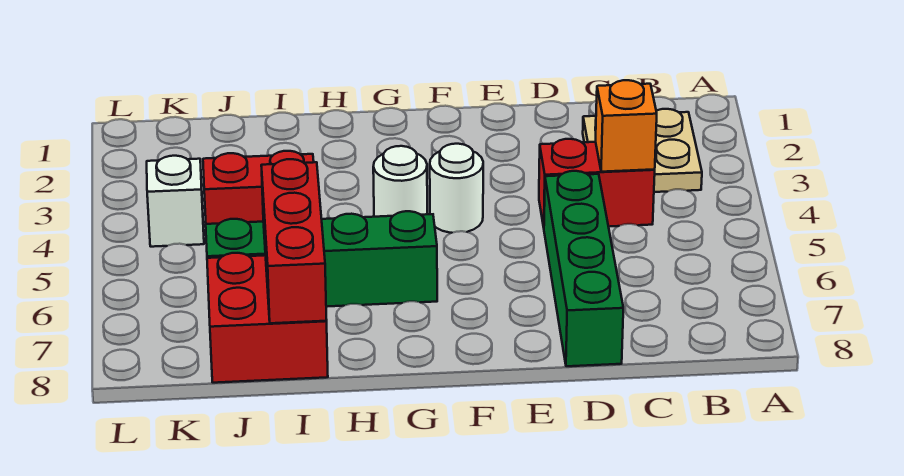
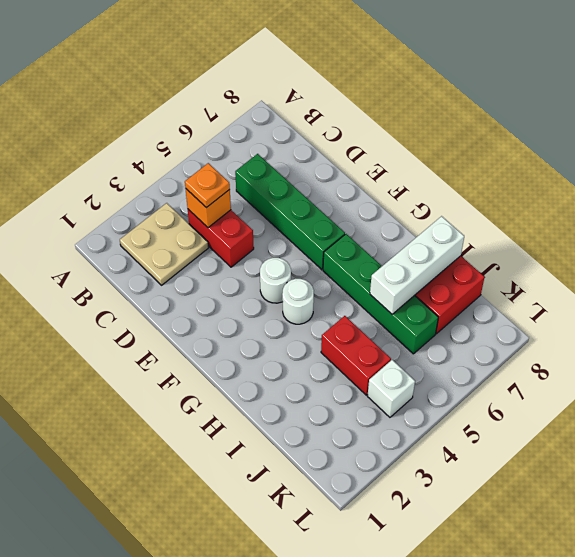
none -> orange plate C4 level 3
green brick D5:D8 level 1 -> green brick C6:F6 level 1
red brick I6:I8 level 2 -> white brick I6:I8 level 2

